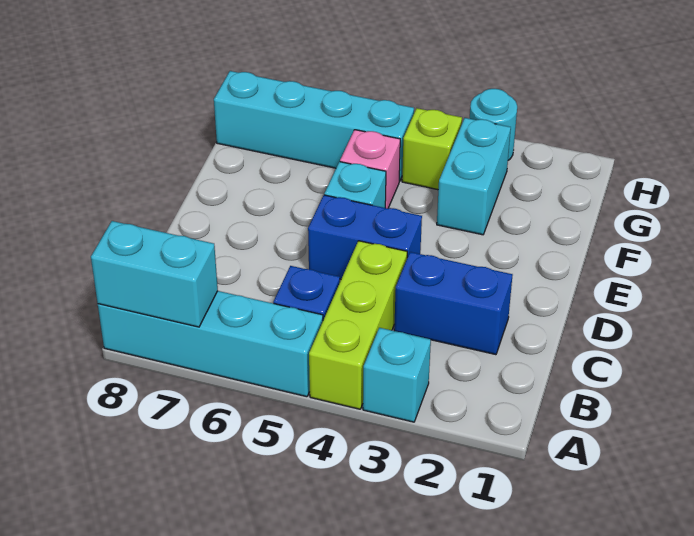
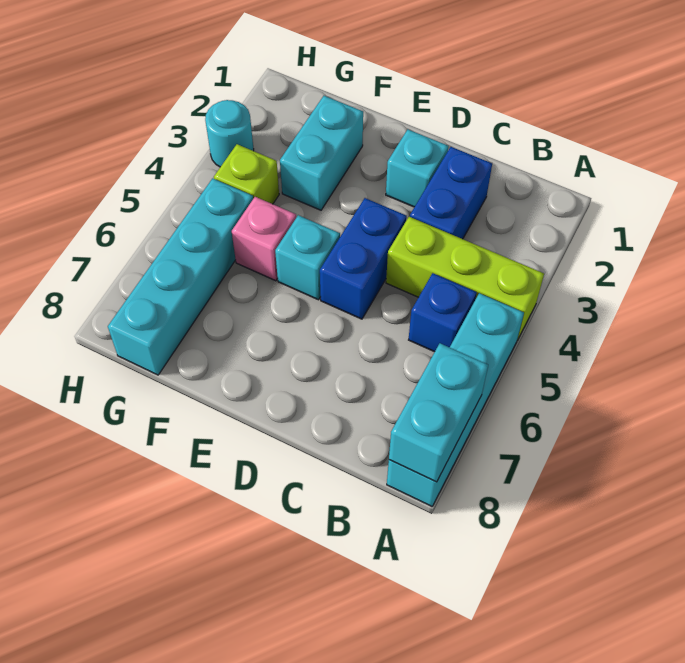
cyan brick A3 level 1 -> cyan brick D2 level 1
cyan brick F3:G3 level 1 -> cyan brick F2:F3 level 1

